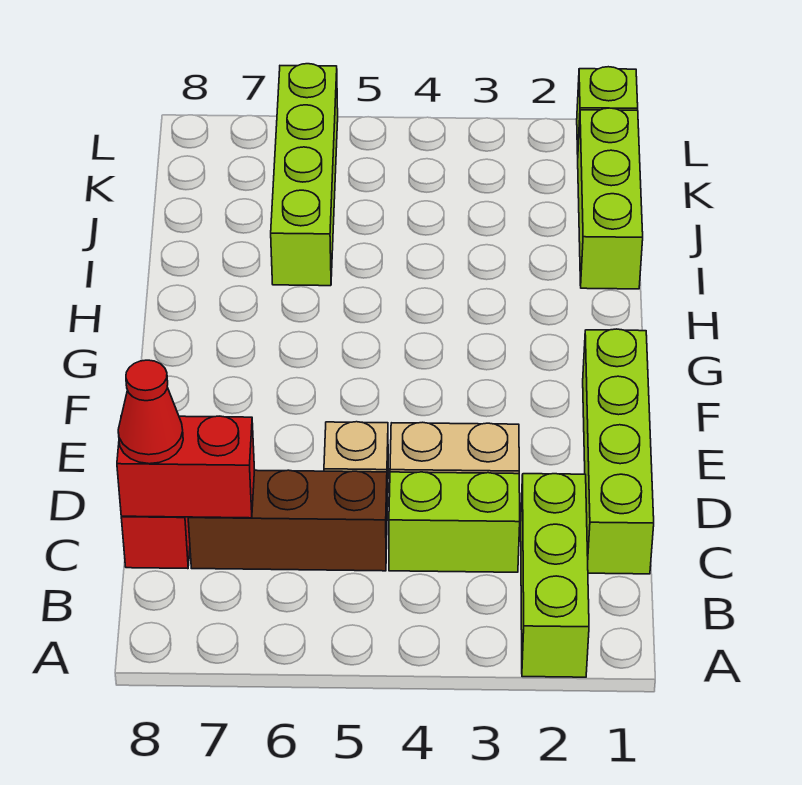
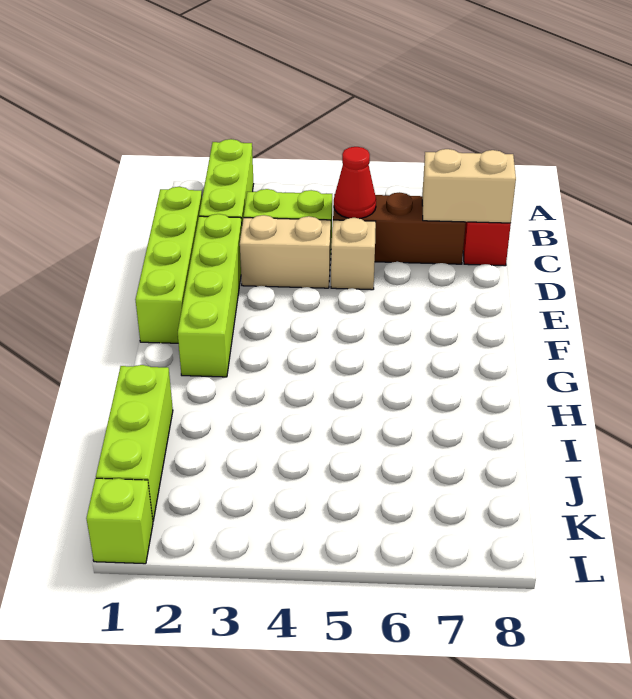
red brick C7:C8 level 2 -> tan brick C7:C8 level 2
red cone C8 level 3 -> red cone C5 level 2
lime brick I6:L6 level 1 -> lime brick D2:G2 level 1

